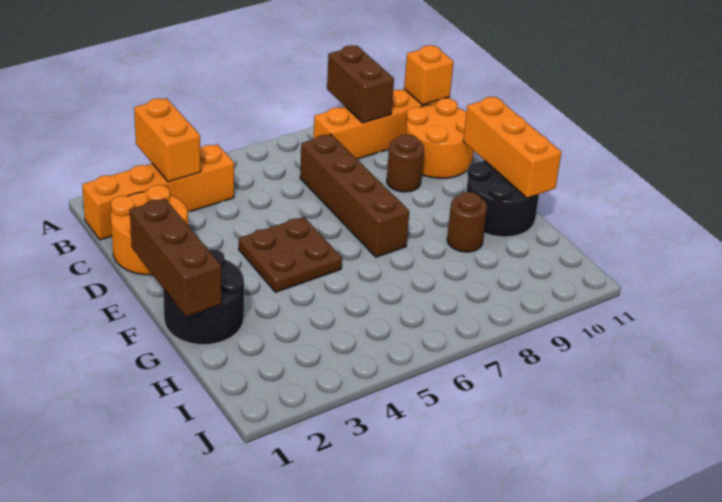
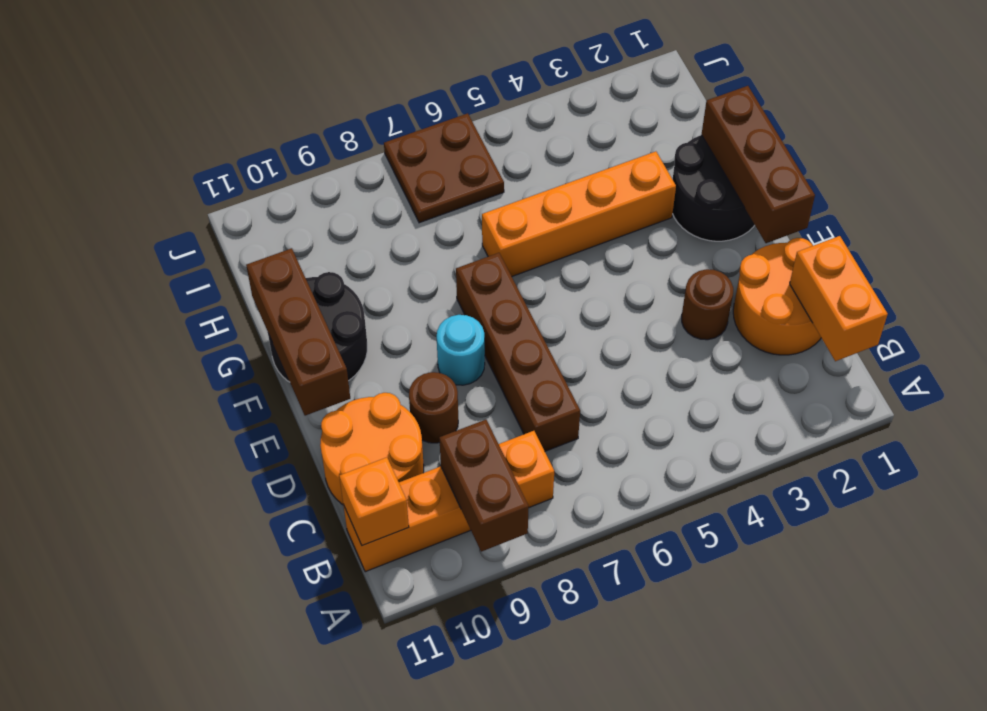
orange brick A3:B3 level 2 -> orange brick B1:C1 level 2
orange brick B1:B4 level 1 -> orange brick G3:G6 level 1
brown plate E4:F5 level 1 -> brown plate I6:J7 level 1
none -> cyan round brick E8 level 1
orange brick E11:G11 level 2 -> brown brick E11:G11 level 2
brown round brick G9 level 1 -> brown round brick D3 level 1

